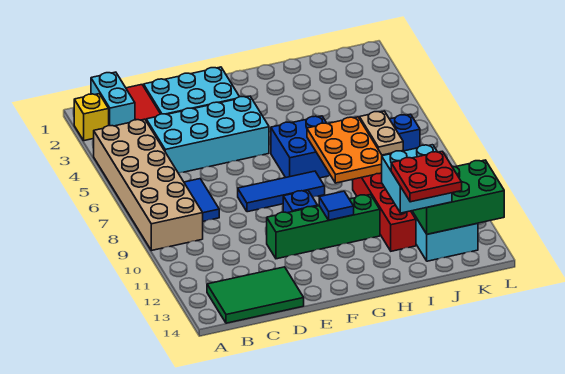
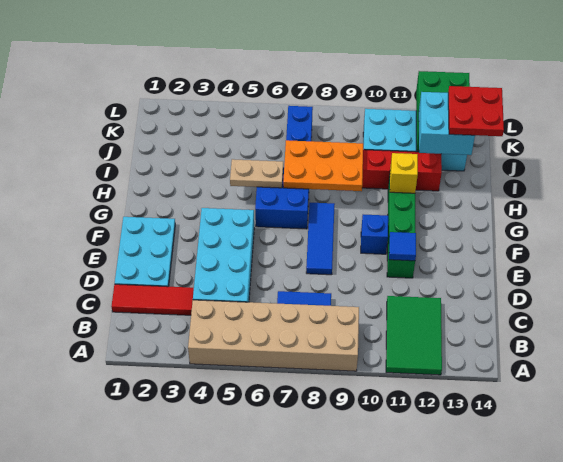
yellow brick A2 level 1 -> yellow brick H11 level 2
cyan brick B1:B2 level 1 -> none
green tile B13:D14 level 1 -> green tile A11:C12 level 1
blue tile G11 level 2 -> blue tile E11 level 2
tan plate J7:J8 level 2 -> tan plate H5:H6 level 2

